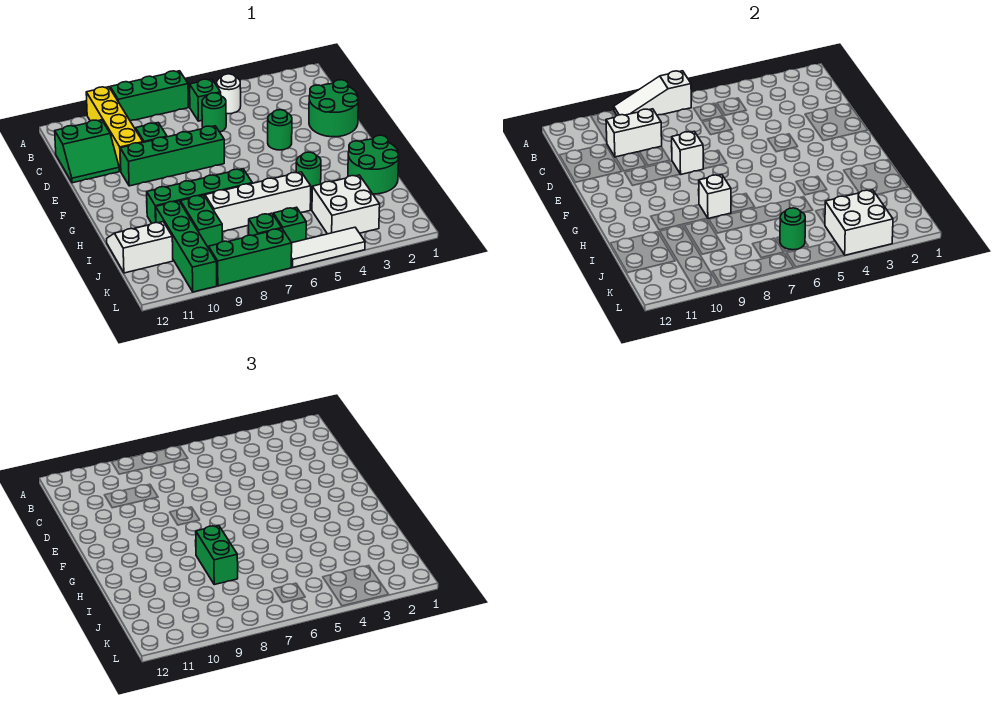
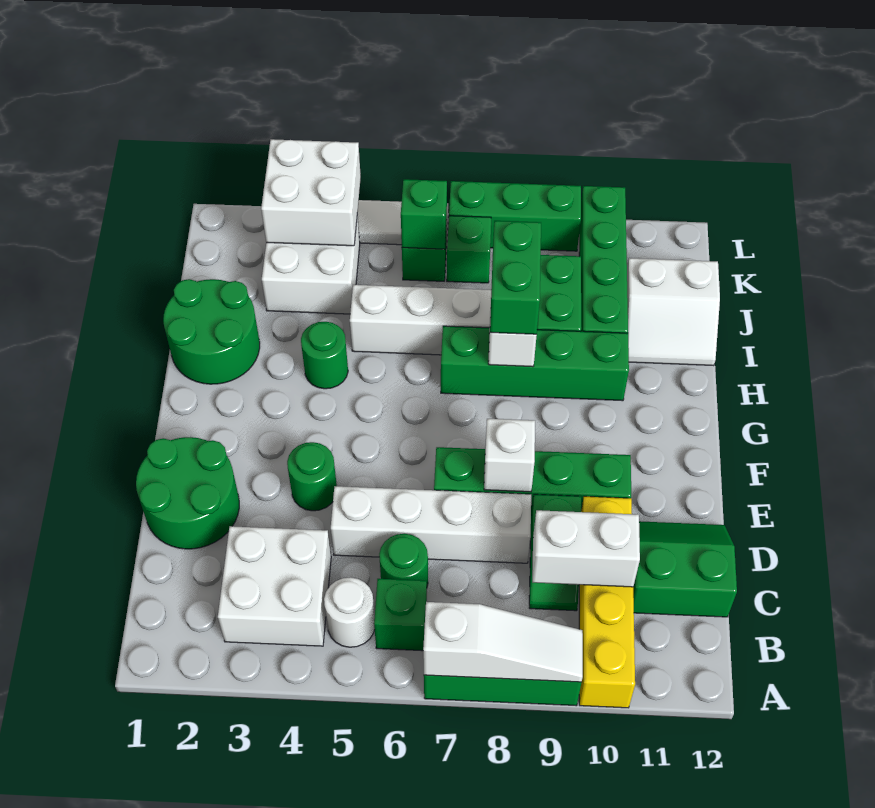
none -> white brick B3:C4 level 1
none -> white brick D5:D8 level 1
green round brick K6 level 2 -> green brick K6 level 2

